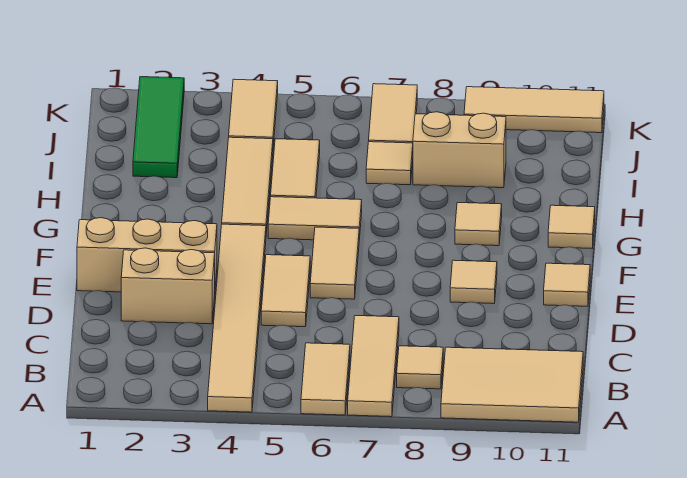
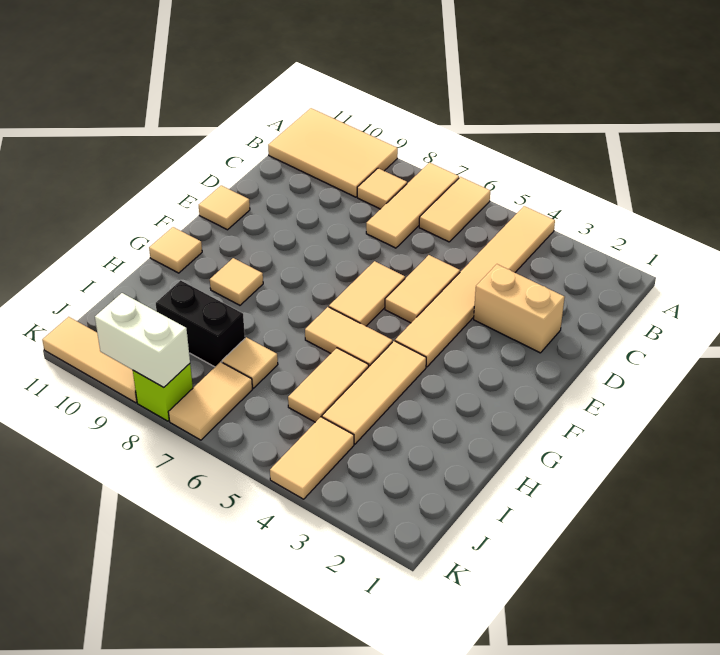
tan brick E1:E3 level 1 -> none
tan tile E9 level 1 -> none
green tile I2:K2 level 1 -> none
tan brick I8:I9 level 1 -> black brick I8:I9 level 1
none -> lime brick K8 level 1
none -> white brick K8:K9 level 2

